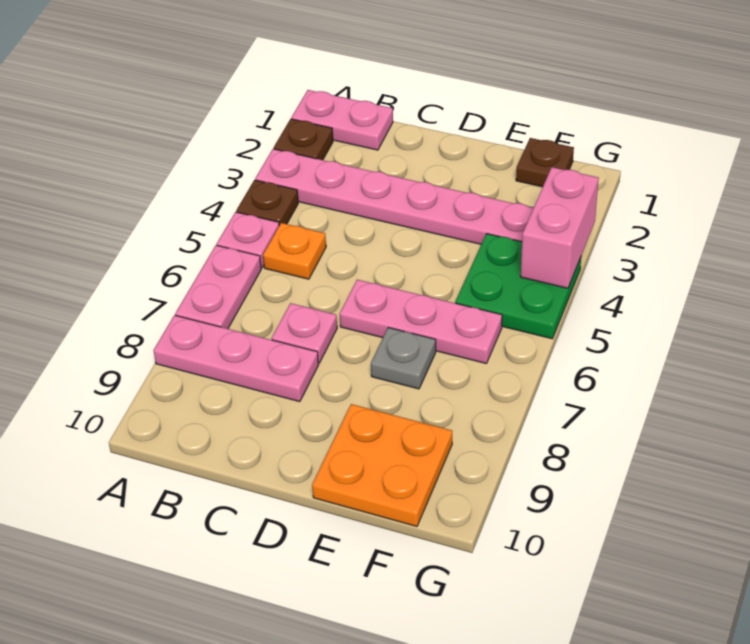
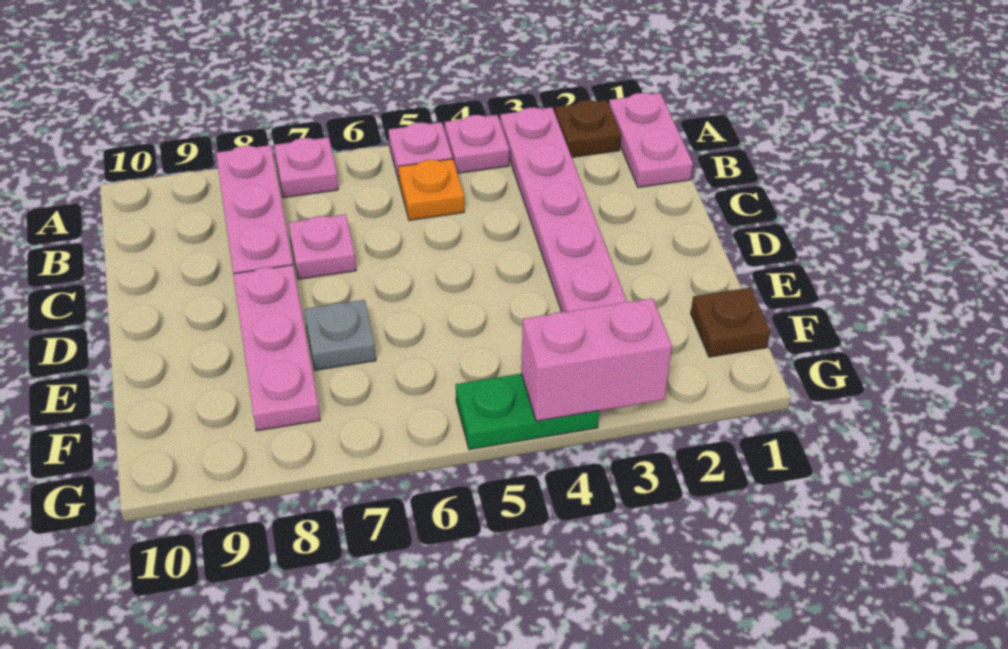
brown plate A4 level 1 -> pink plate A4 level 1
pink plate A6:A7 level 1 -> pink plate A7 level 1
pink plate D6:F6 level 1 -> pink plate D8:F8 level 1
orange plate E9:F10 level 1 -> none
green plate F4:G5 level 1 -> green plate G4:G5 level 1

